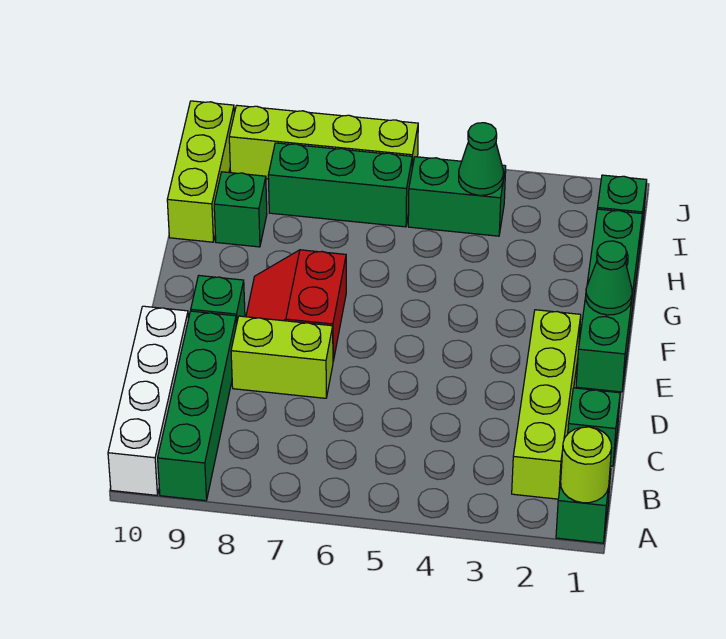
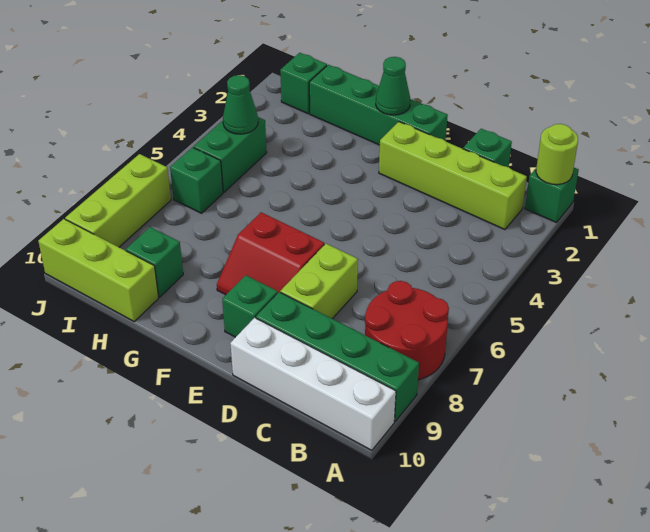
none -> red round brick A7:B8 level 1
green brick I6:I8 level 1 -> green brick I6 level 1
lime brick J6:J9 level 1 -> lime brick J7:J9 level 1

